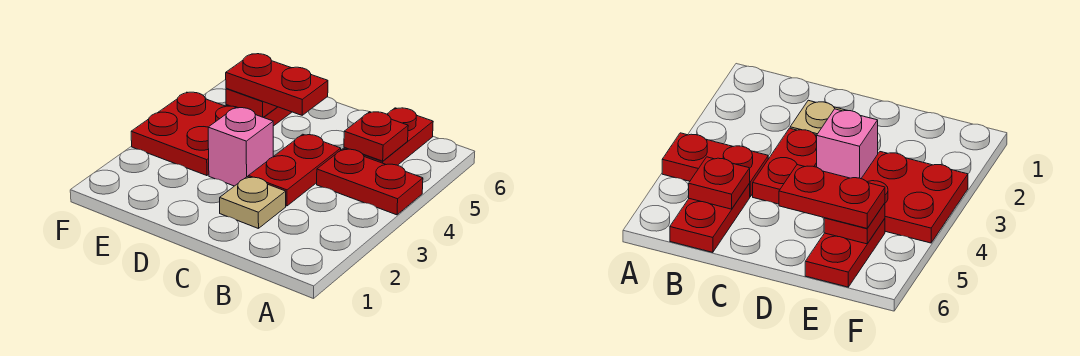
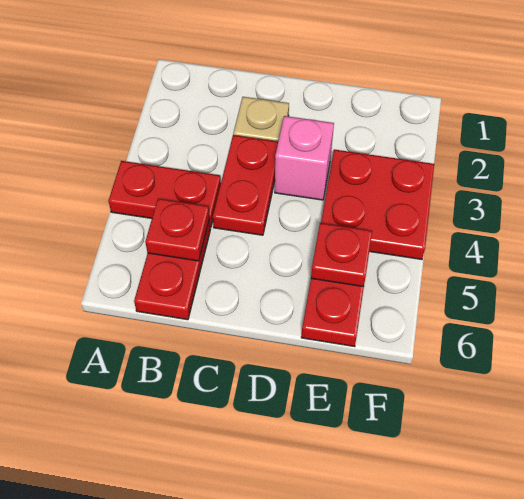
red plate D5:E5 level 3 -> none

